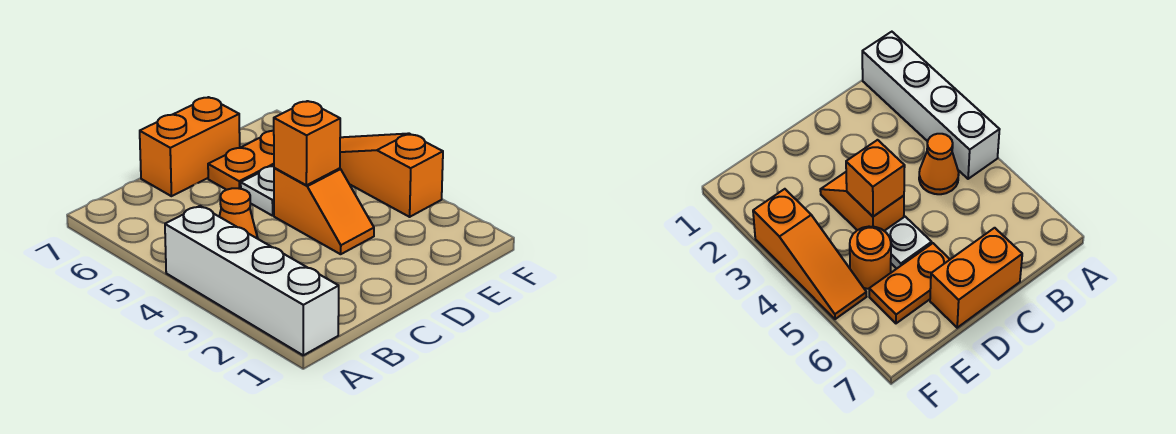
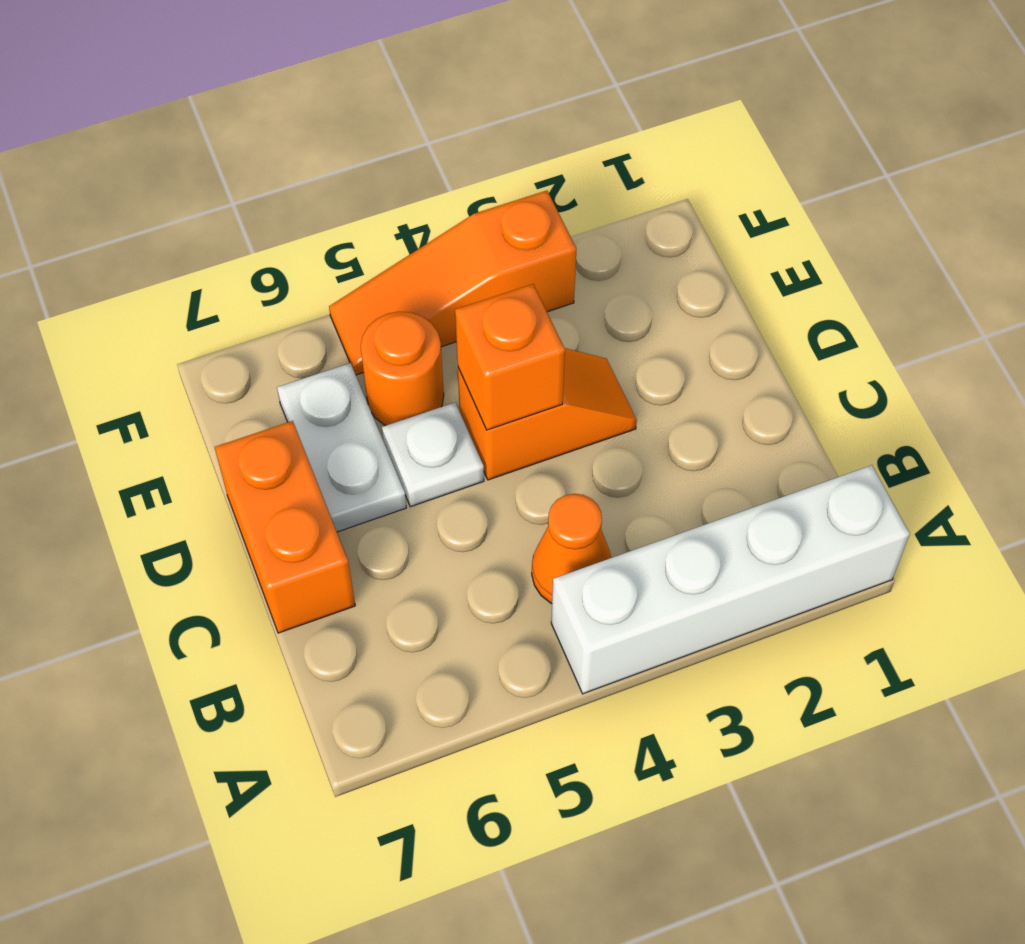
orange plate D6:E6 level 1 -> white plate D6:E6 level 1

